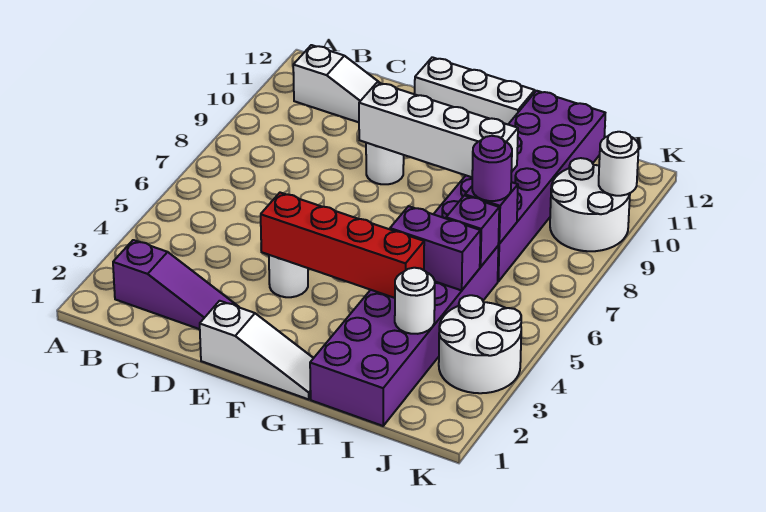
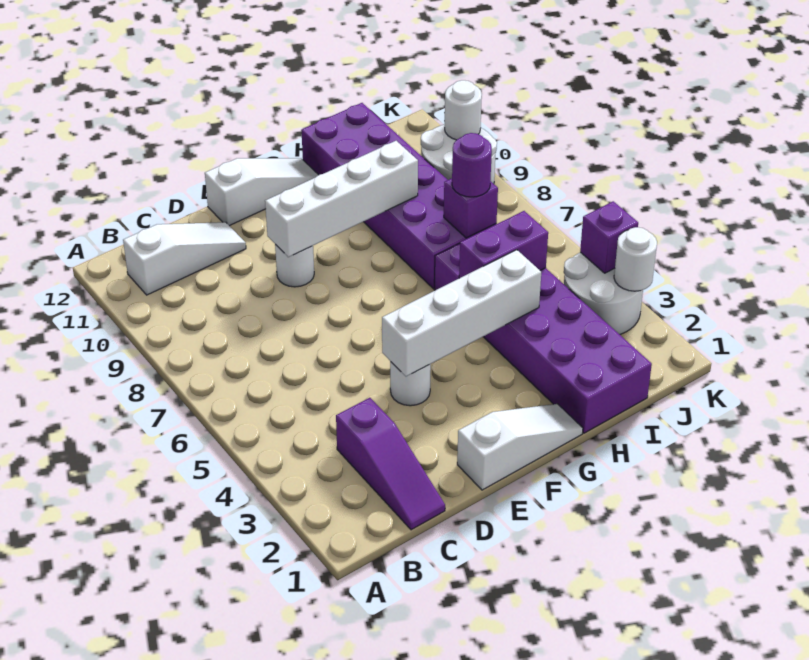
purple slope B2:D2 level 1 top B -> purple slope C1:C3 level 1 top 3
red brick E4:H4 level 2 -> white brick E4:H4 level 2
white brick E12:G12 level 1 -> white slope E12:G12 level 1 top E
white round brick I3 level 2 -> white round brick K3 level 2
purple brick I6 level 2 -> purple brick K4 level 2

